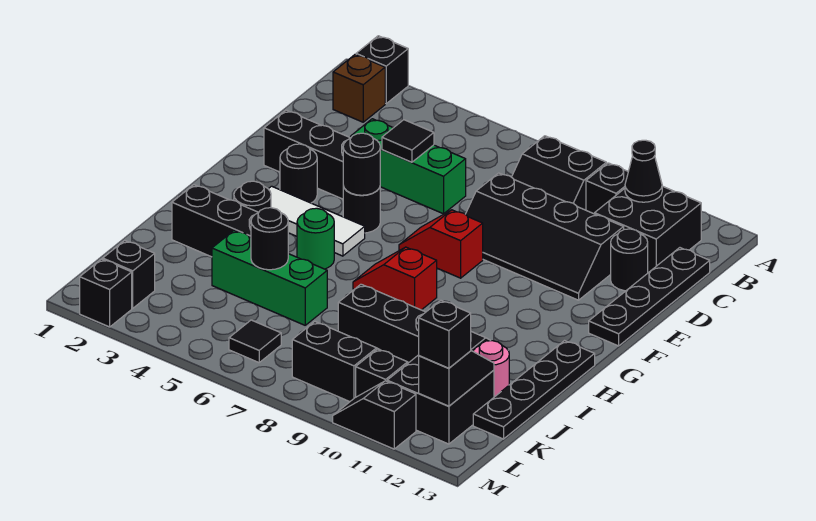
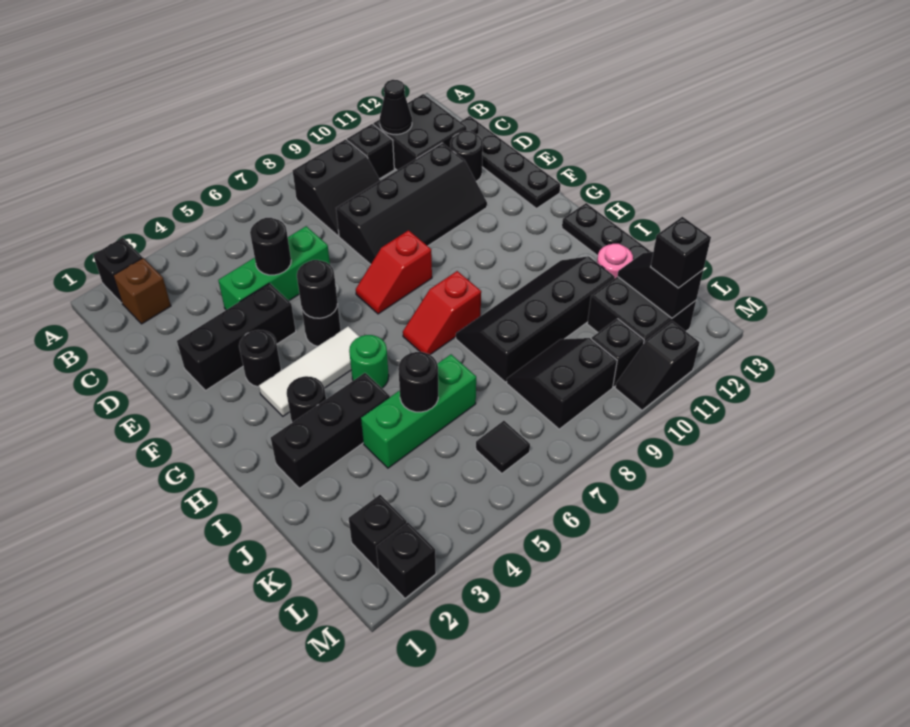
black tile D5 level 2 -> black round brick D5 level 2

